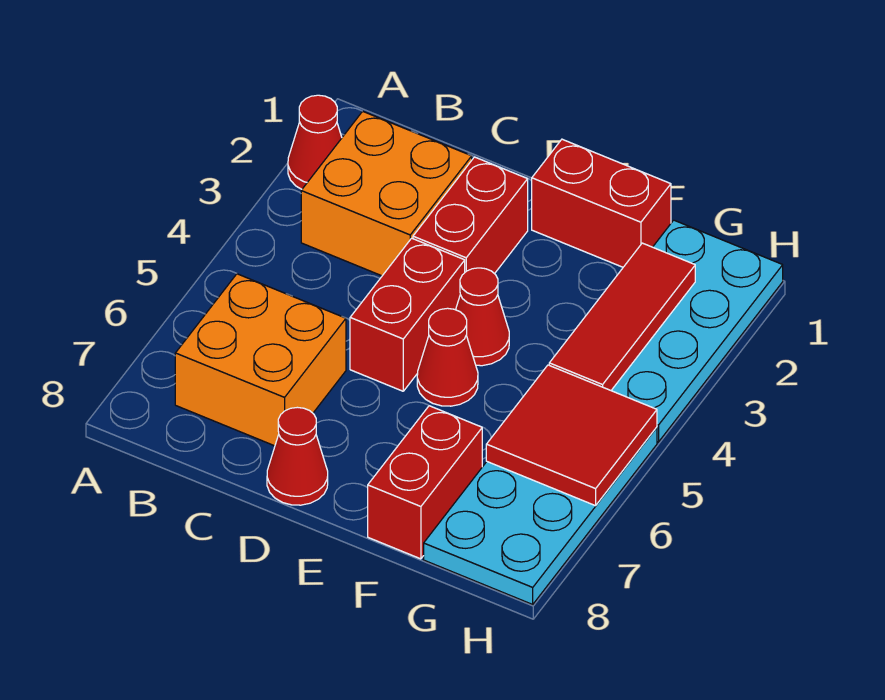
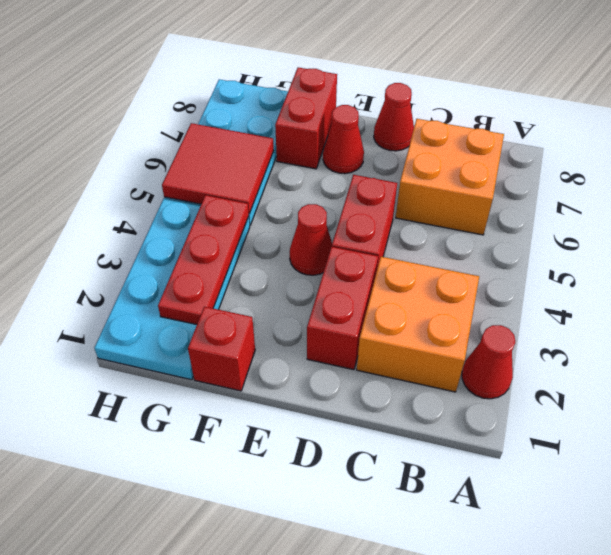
red brick E1:F1 level 1 -> red brick F1 level 1
red cone E5 level 1 -> red cone E7 level 1
red tile G2:G4 level 2 -> red plate G2:G4 level 2

